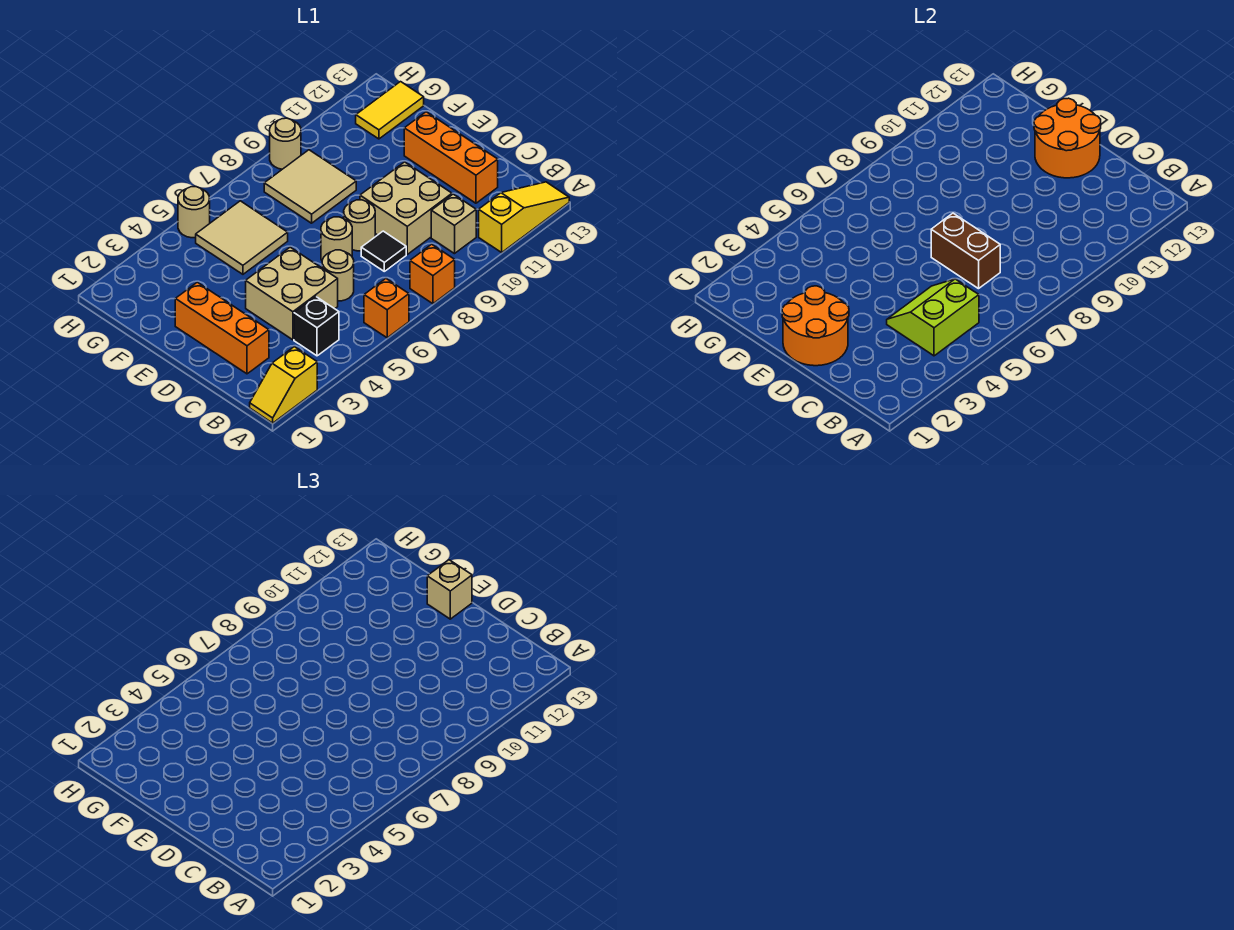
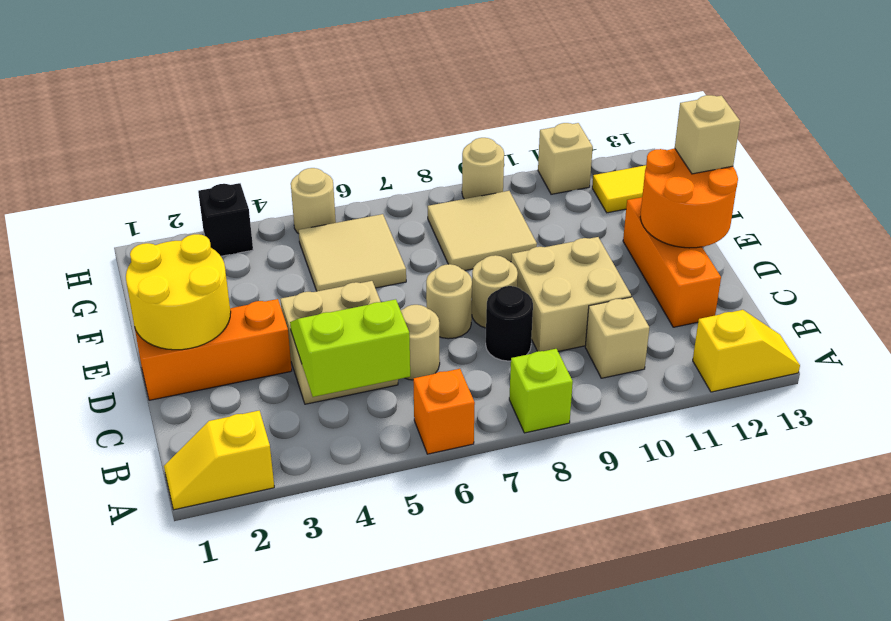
orange brick A8 level 1 -> lime brick A8 level 1
yellow slope A11:A13 level 1 top 11 -> yellow slope A12:A13 level 1 top 12
black brick B4 level 1 -> black brick H3 level 1
orange brick C2:E2 level 1 -> orange brick D1:D3 level 1
brown brick C7:D7 level 2 -> none
black tile C8 level 1 -> black round brick C8 level 1
orange round brick D1:E2 level 2 -> yellow round brick D1:E2 level 2
none -> tan brick H11 level 1

